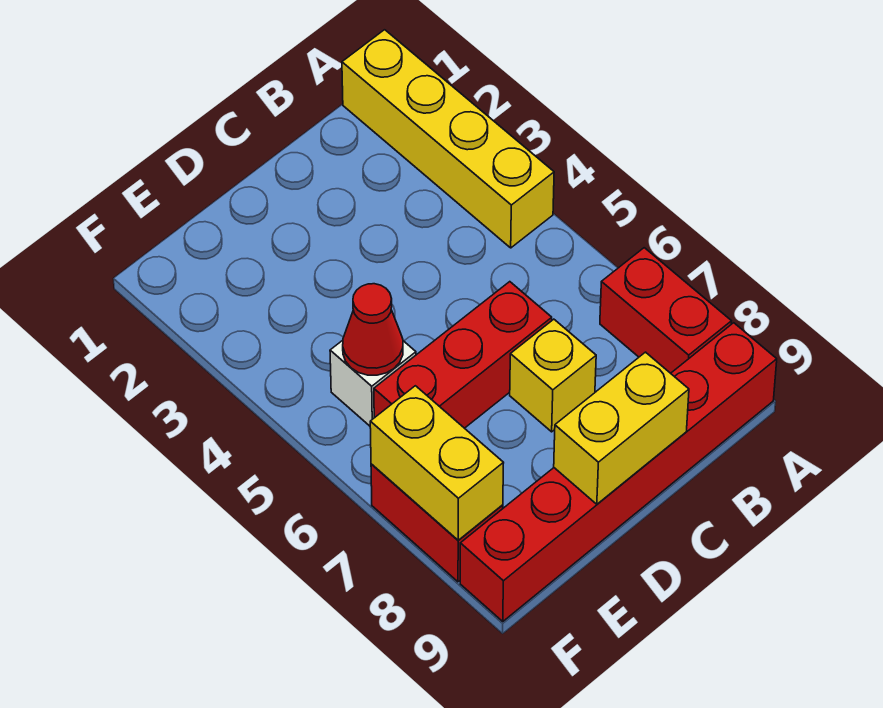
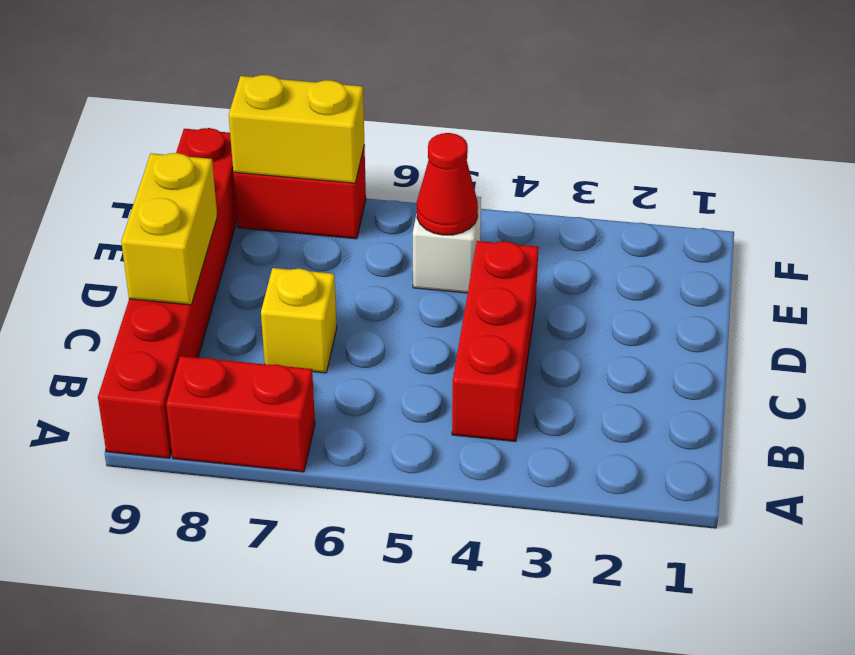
yellow brick A1:A4 level 1 -> none
red brick C6:E6 level 1 -> red brick B4:D4 level 1

